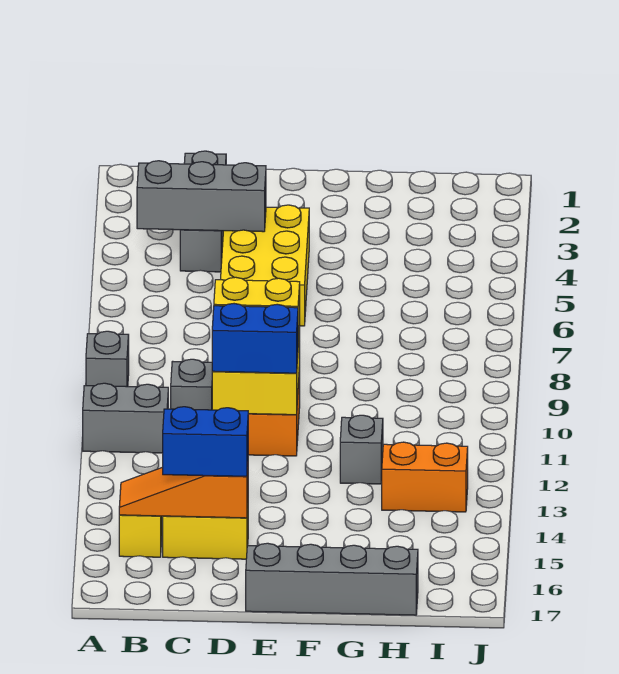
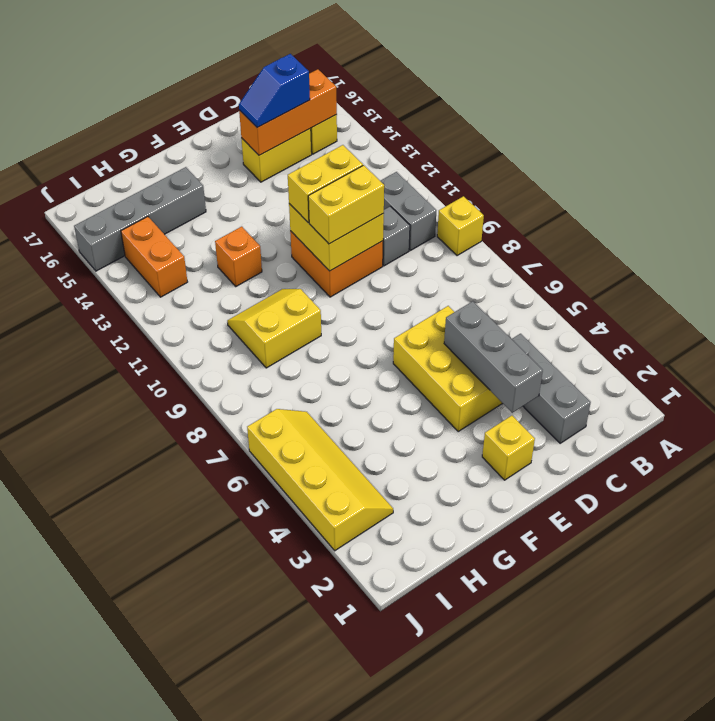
grey brick A9 level 1 -> yellow brick A9 level 1
grey brick A11:B11 level 1 -> grey brick B10:B11 level 1
grey brick B4:D4 level 2 -> grey brick D3:D5 level 2
orange slope B15:D15 level 2 top D -> orange brick B15:D15 level 2
blue brick C15:D15 level 3 -> blue slope C15:D15 level 3 top C
blue brick D11:E11 level 3 -> yellow brick D11:E11 level 3
none -> yellow brick E2 level 1
grey brick E17:H17 level 1 -> grey brick G15:J15 level 1
none -> yellow slope G9:H10 level 1 top 9
grey brick G12 level 1 -> orange brick G12 level 1
orange brick H13:I13 level 1 -> orange brick I13:I14 level 1
none -> yellow slope I3:J6 level 1 top J

